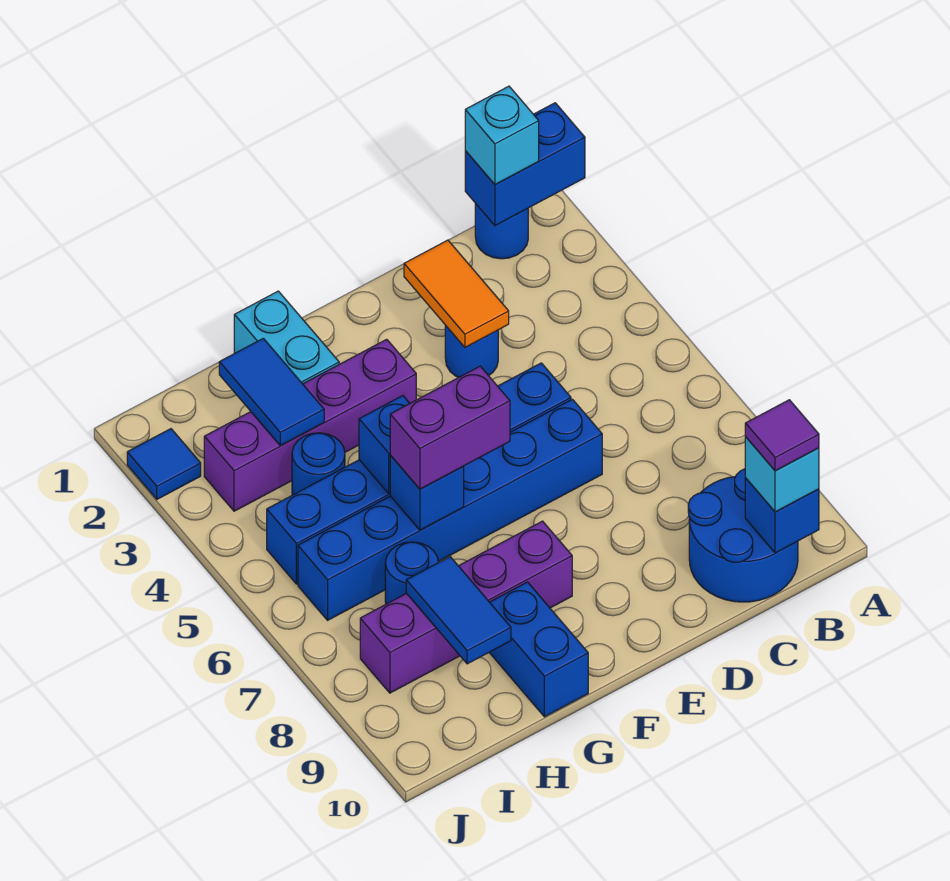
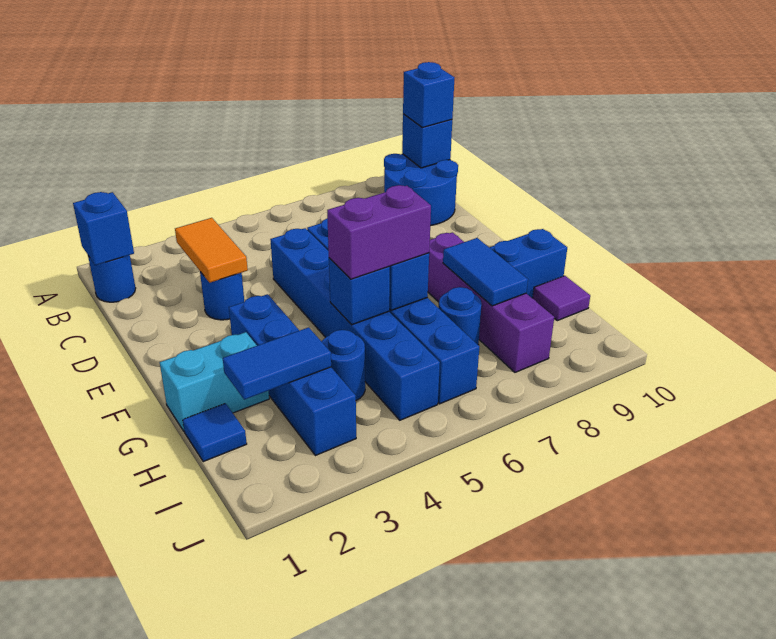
blue brick A1:B1 level 2 -> blue brick B1 level 2
cyan brick B1 level 3 -> none
cyan brick B10 level 3 -> blue brick B10 level 3
purple tile B10 level 4 -> purple tile H10 level 1
orange tile D2:D3 level 2 -> orange tile C3:D3 level 2
purple brick F3:I3 level 1 -> blue brick F3:I3 level 1
purple brick F6:G6 level 3 -> purple brick G5:G6 level 3
blue tile H8:H9 level 2 -> blue tile G8:H8 level 2
blue tile J2 level 1 -> blue tile H1 level 1

